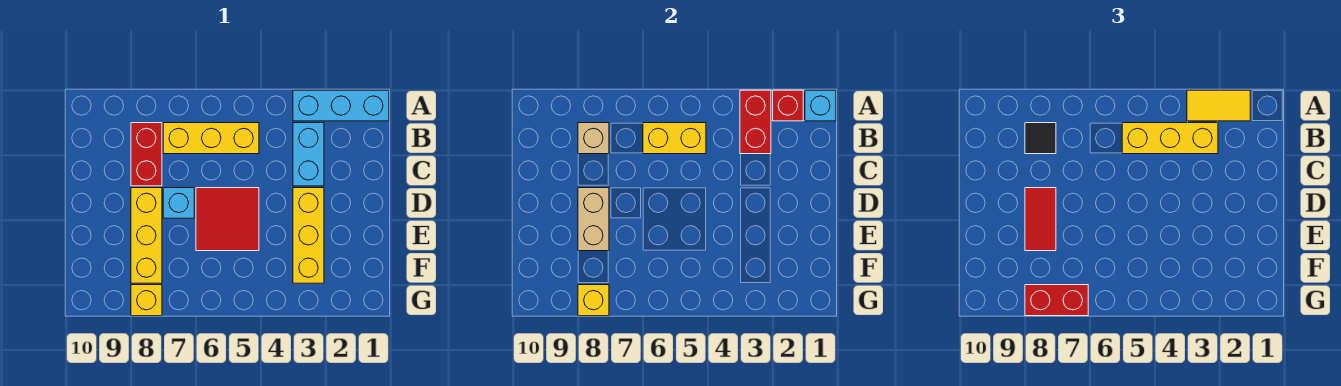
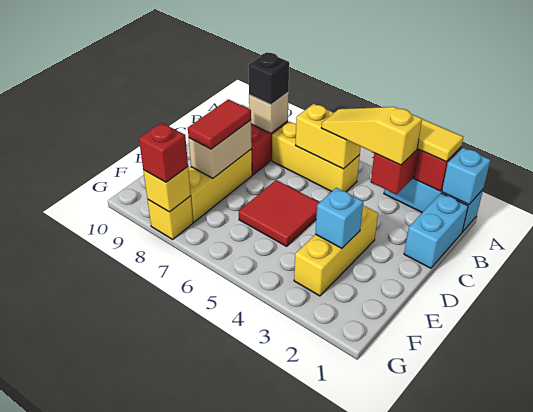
cyan brick B3:C3 level 1 -> cyan brick B1:C1 level 1
yellow brick B3:B5 level 3 -> yellow slope B3:B5 level 3 top 3
black tile B8 level 3 -> black brick B8 level 3
cyan brick D7 level 1 -> cyan brick E3 level 2
red brick G7:G8 level 3 -> red brick G8 level 3

